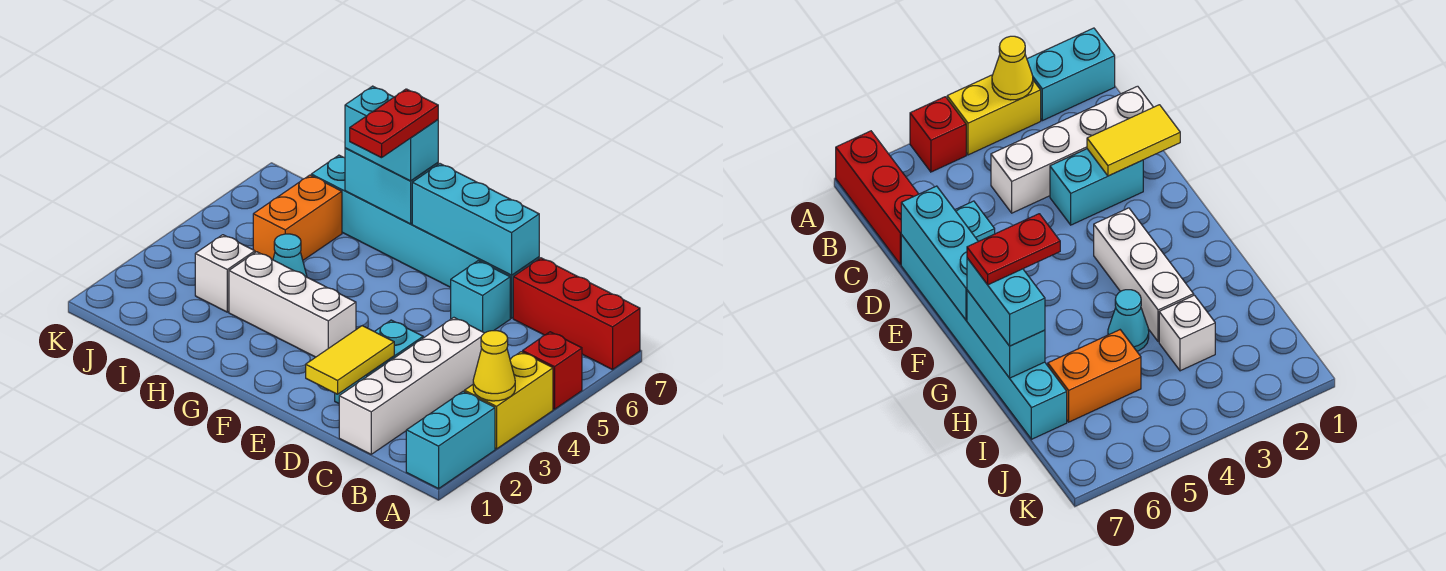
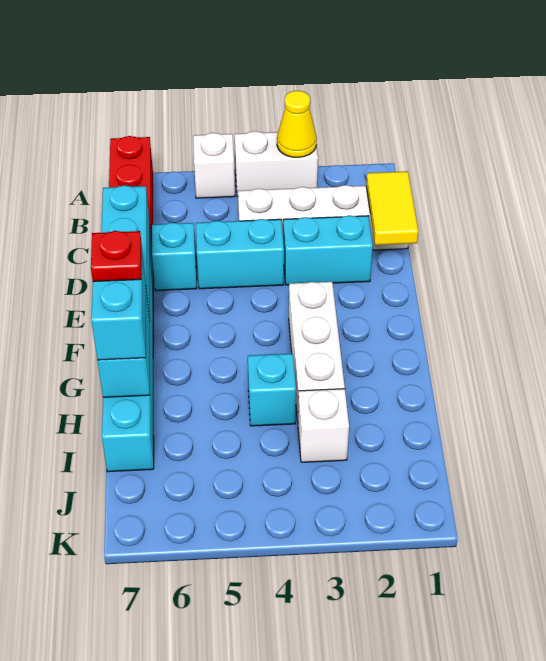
cyan brick A1:A2 level 1 -> cyan brick D4:D5 level 1
yellow brick A3:A4 level 1 -> white brick A3:A4 level 1
red brick A5 level 1 -> white brick A5 level 1
yellow tile D1:D2 level 2 -> yellow tile C1:D1 level 2
red plate G6:G7 level 4 -> red plate G7 level 4
cyan cone H4 level 1 -> cyan brick H4 level 1
orange brick I5:I6 level 1 -> none

